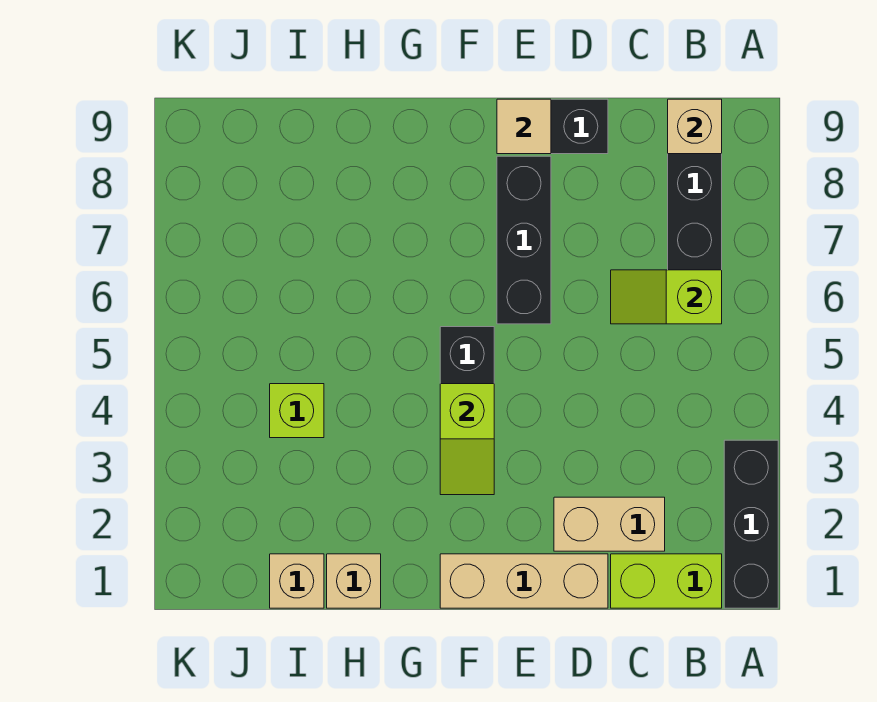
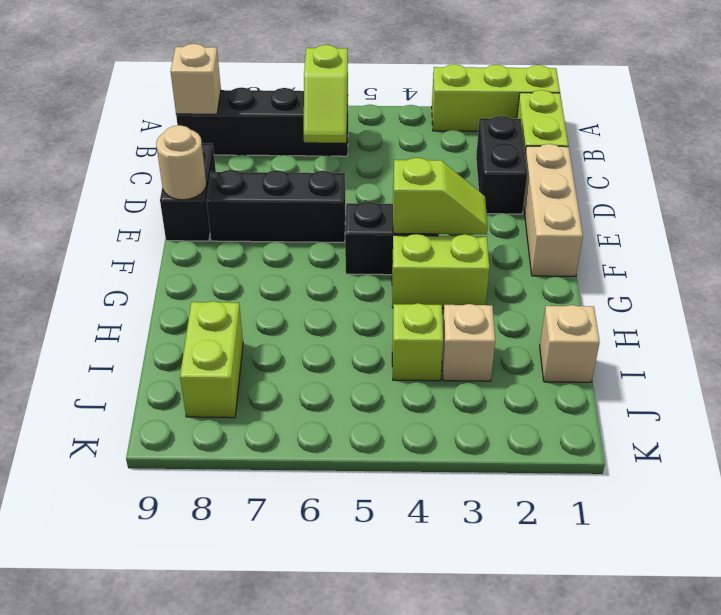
black brick A1:A3 level 1 -> lime brick A1:A3 level 1
tan brick C2:D2 level 1 -> black brick C2:D2 level 1
tan tile E9 level 2 -> tan round brick E9 level 2
none -> lime brick G3:G4 level 1
tan brick H1 level 1 -> tan brick I3 level 1
none -> lime brick I8:J8 level 1

